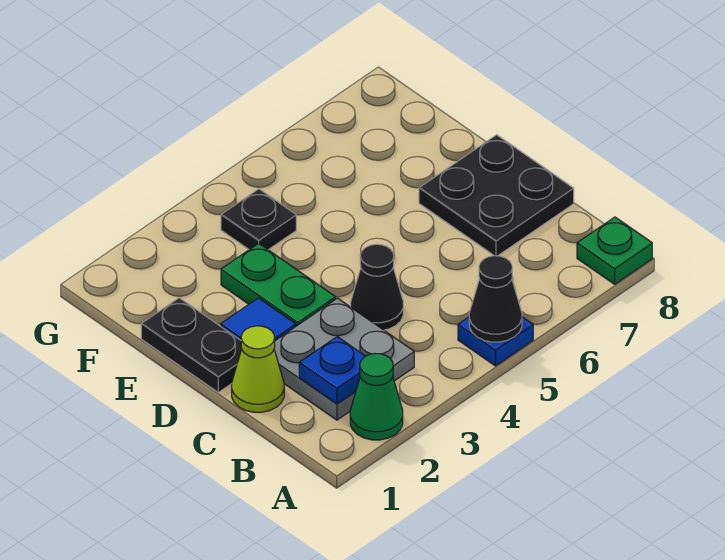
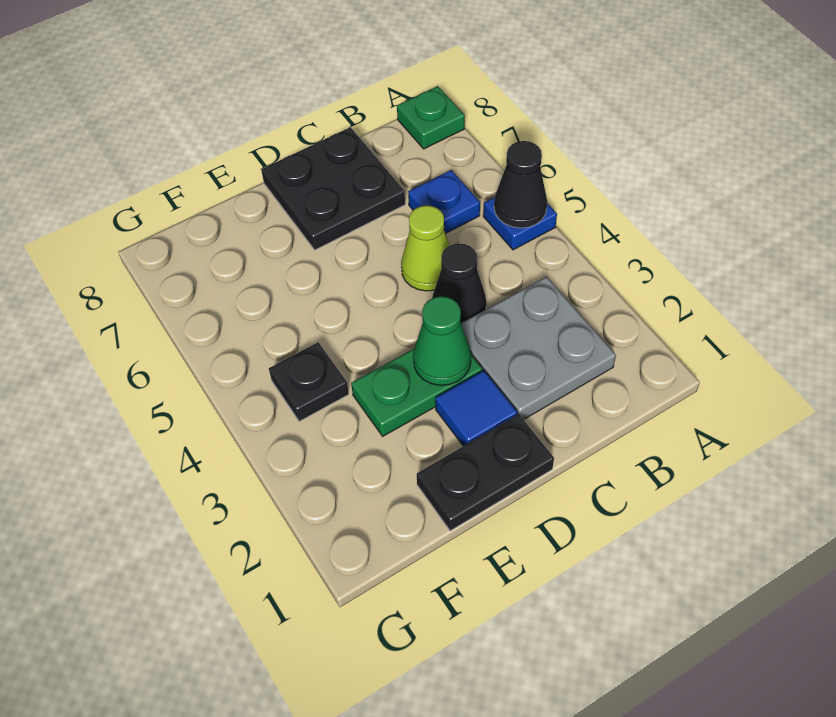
green cone A2 level 1 -> green cone D3 level 2
blue plate B2 level 2 -> blue plate B6 level 1
lime cone C1 level 1 -> lime cone C5 level 1

